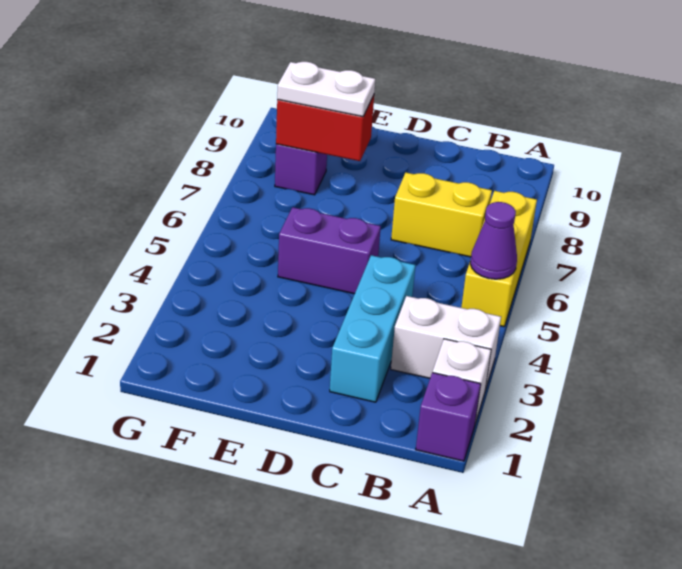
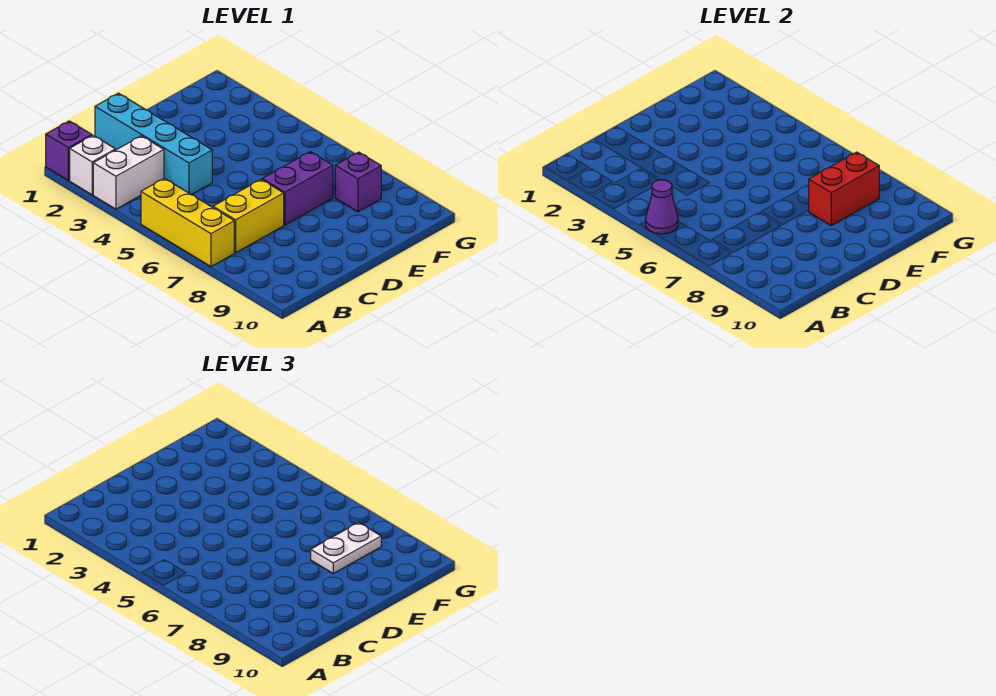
cyan brick C2:C4 level 1 -> cyan brick C1:C4 level 1
purple brick D5:E5 level 1 -> purple brick D7:E7 level 1

